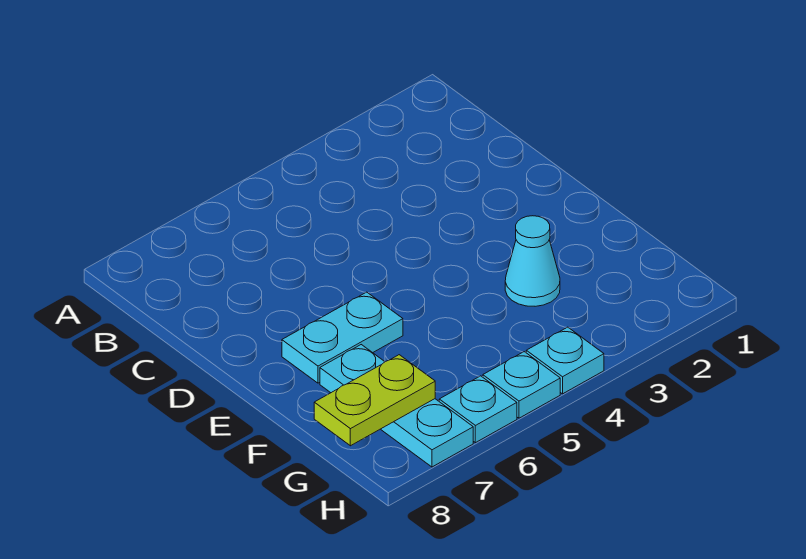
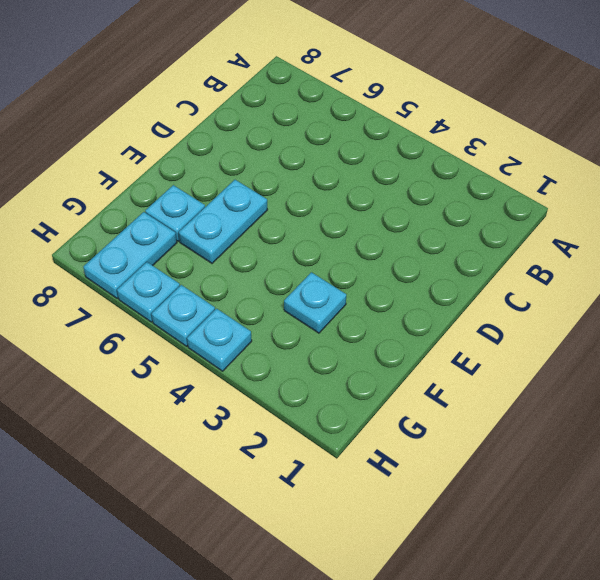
cyan plate E6:E7 level 1 -> cyan plate E6:F6 level 1
cyan cone F3 level 1 -> cyan plate F3 level 1
lime plate G7:G8 level 2 -> none

